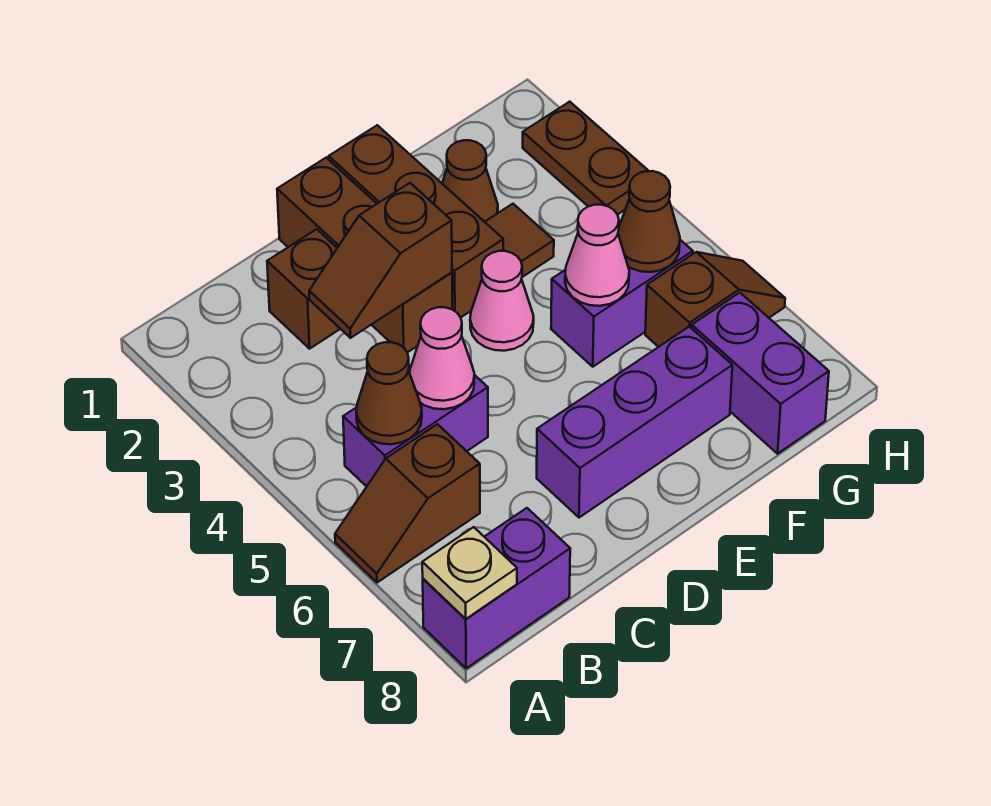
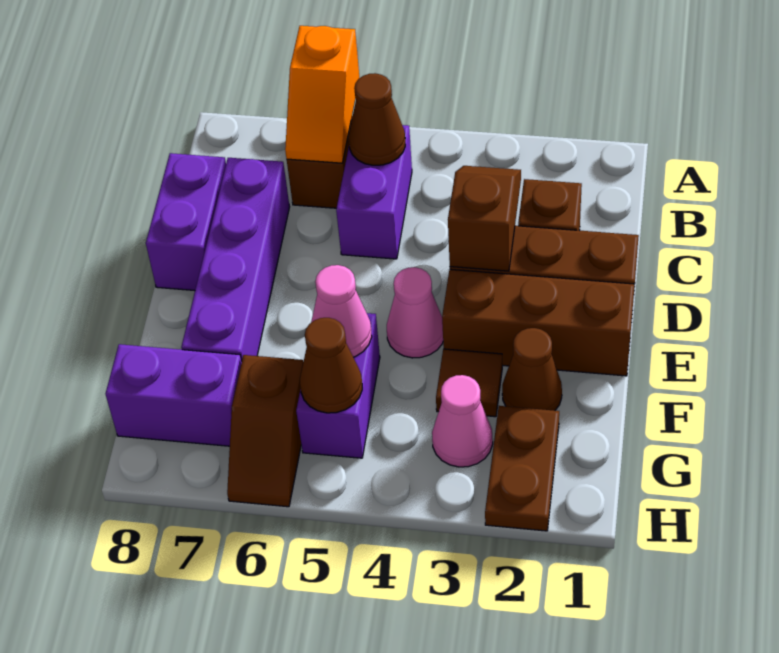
none -> orange slope A6:B6 level 2 top A
purple brick A8:B8 level 1 -> purple brick C8:D8 level 1
tan plate A8 level 2 -> none
pink cone C5 level 2 -> pink cone G3 level 1
purple brick D7:F7 level 1 -> purple brick C7:F7 level 1
brown plate H2:H3 level 1 -> brown plate G2:H2 level 1

